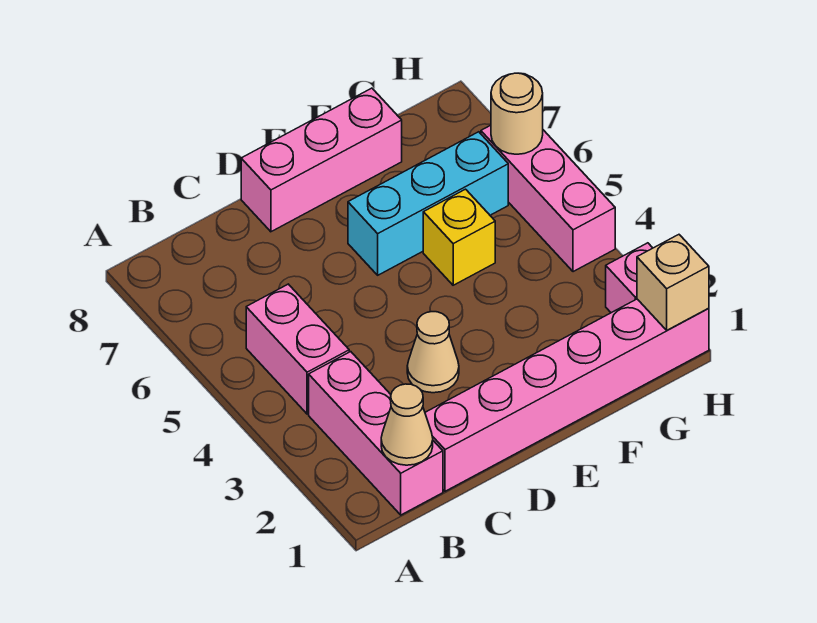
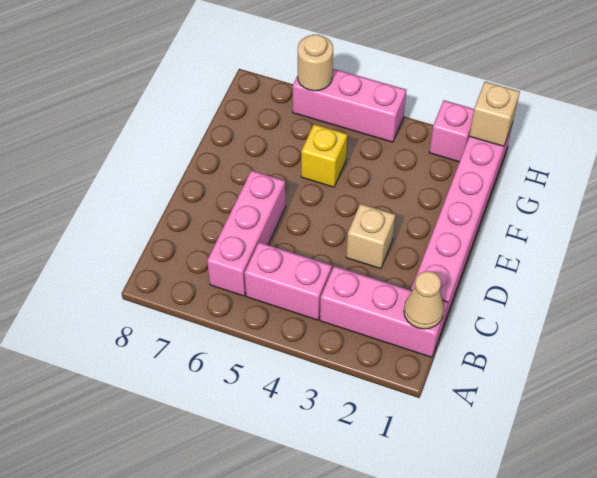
tan cone D3 level 1 -> tan brick D3 level 1
pink brick D8:F8 level 1 -> pink brick B6:D6 level 1
cyan brick E6:G6 level 1 -> none

